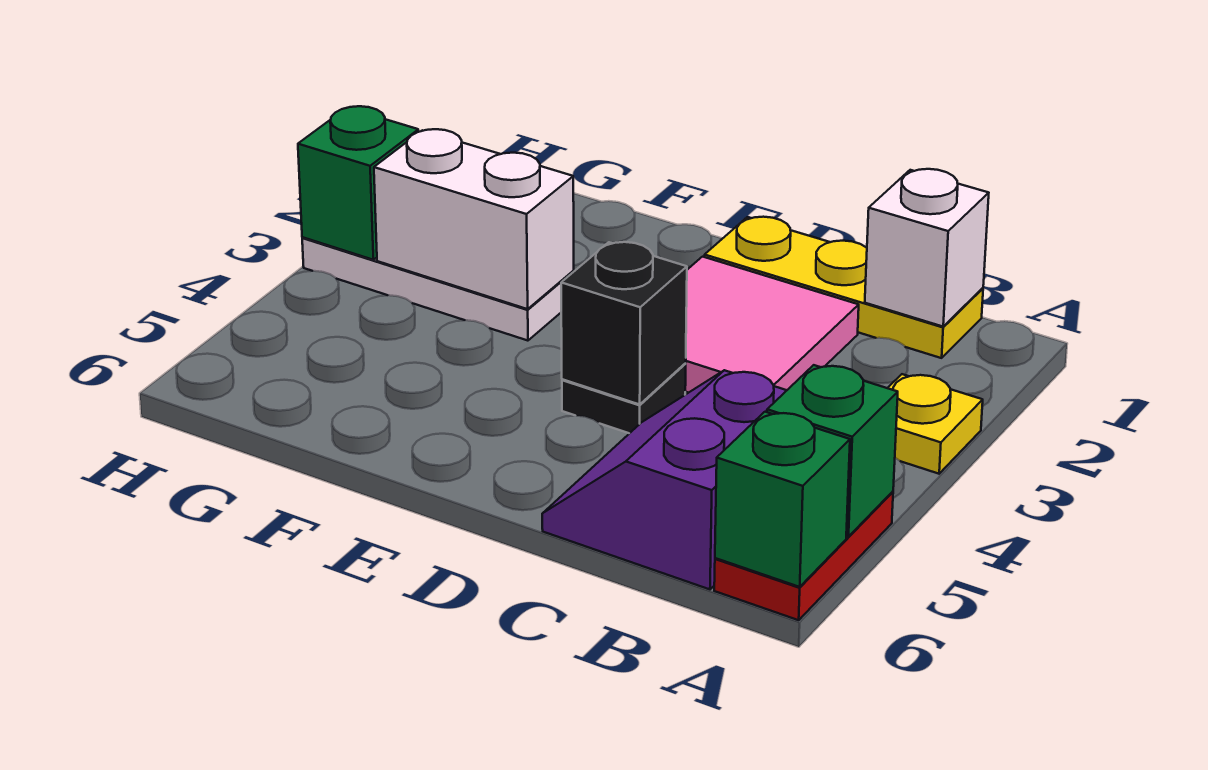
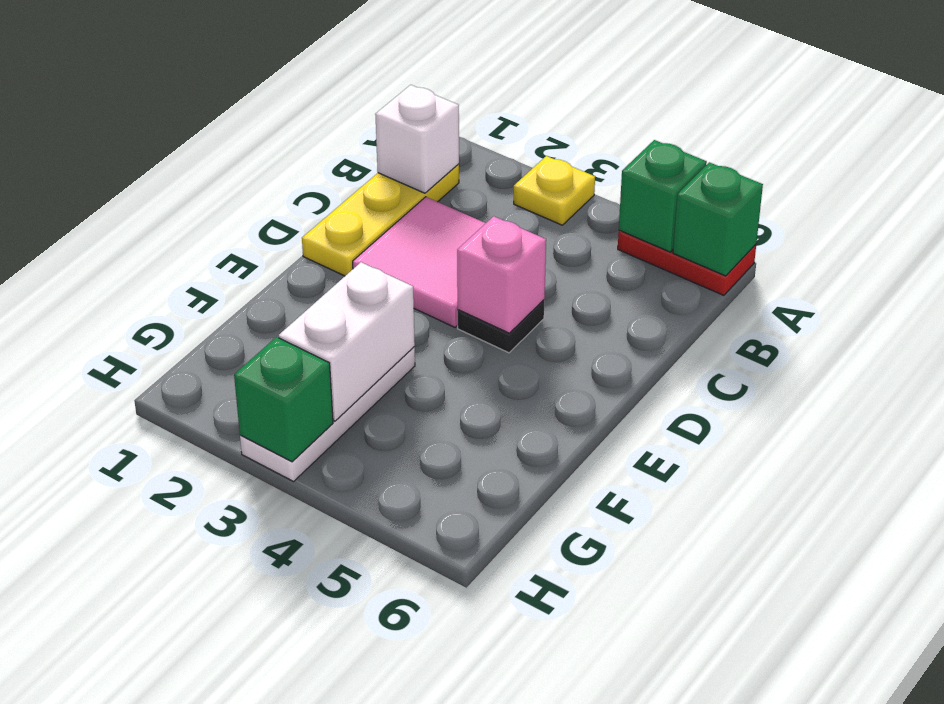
purple slope B5:C6 level 1 top B -> none
black brick D4 level 2 -> pink brick D4 level 2

